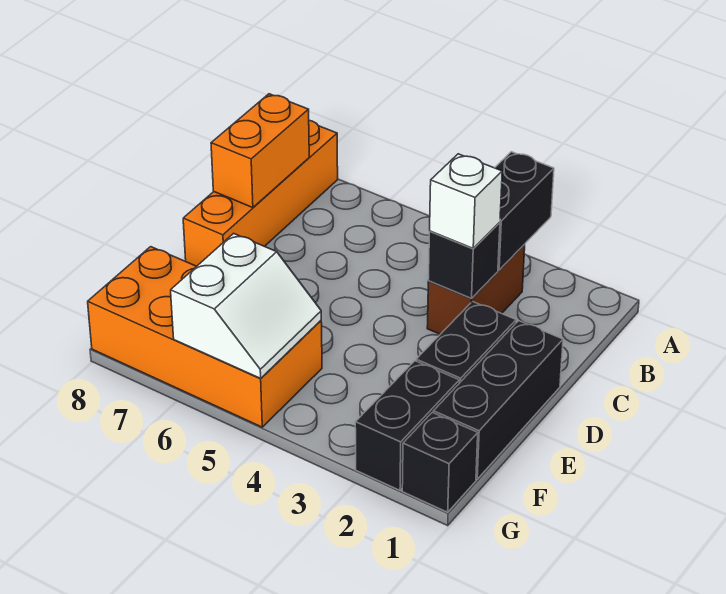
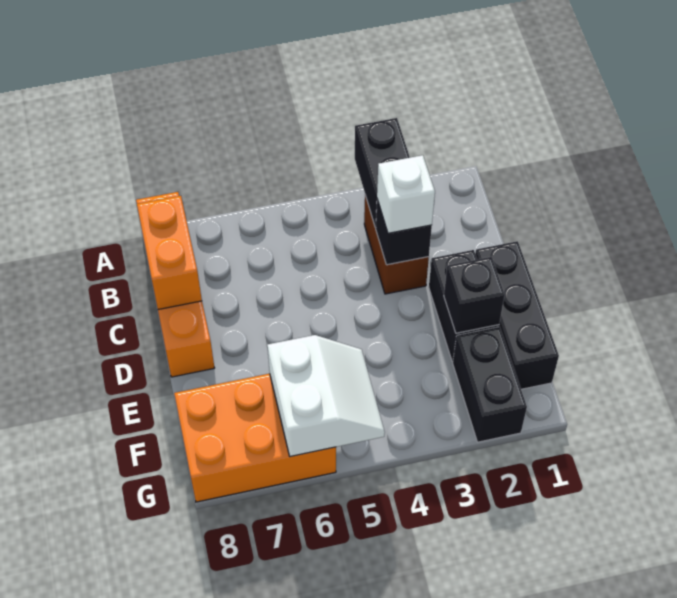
orange brick F5:G8 level 1 -> orange brick F6:G8 level 1
black brick G1 level 1 -> black brick E2 level 2

